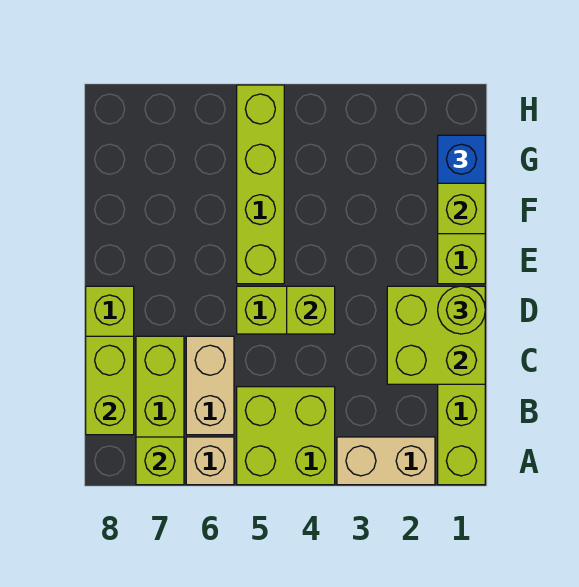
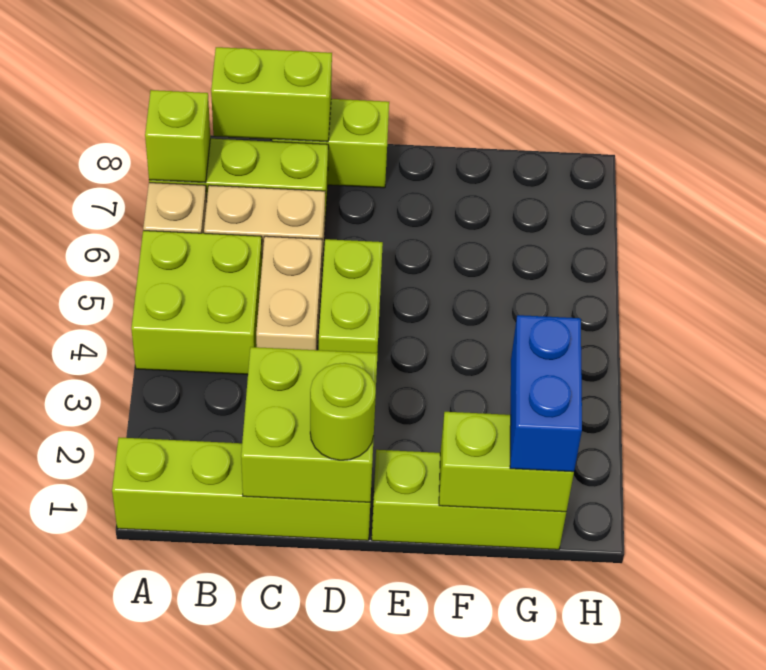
tan brick A2:A3 level 1 -> tan brick C4:C5 level 1
lime brick D4 level 2 -> none
lime brick E5:H5 level 1 -> none
blue brick G1 level 3 -> blue brick G1:G2 level 3

